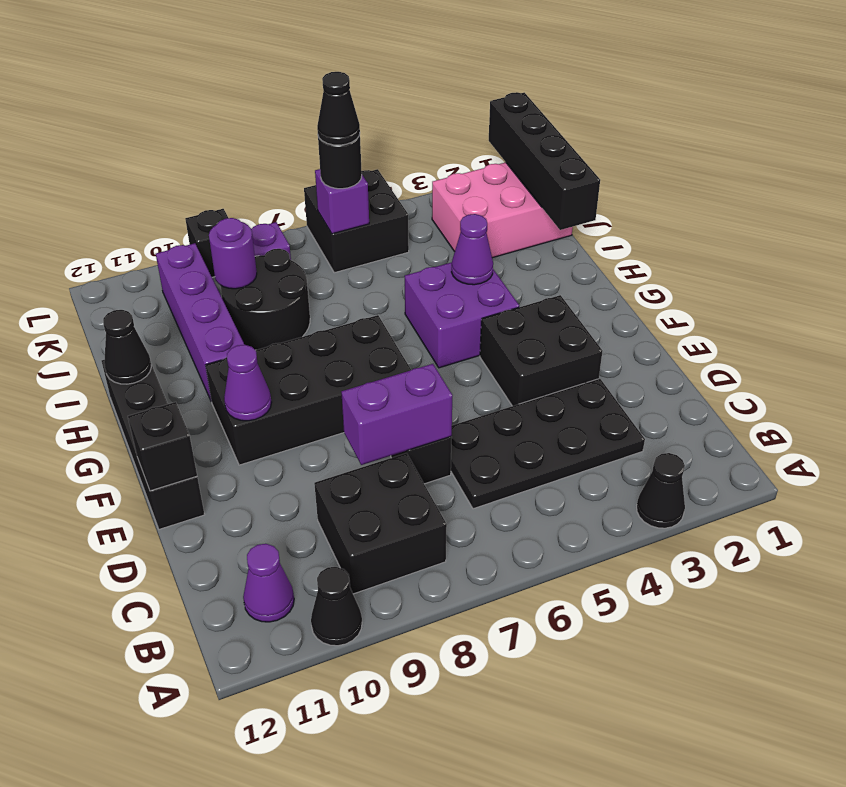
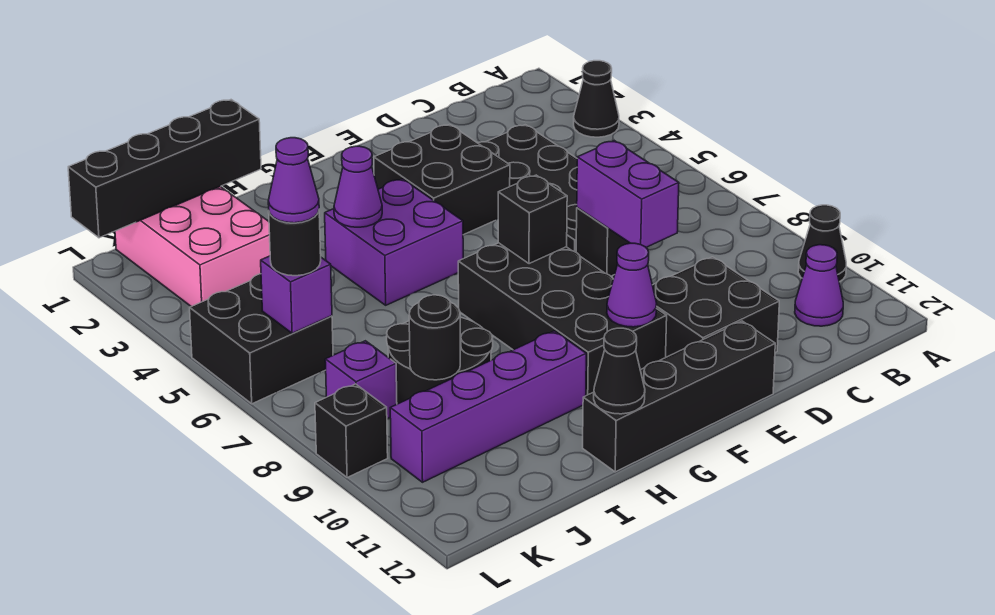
black brick B8:C9 level 1 -> black brick D10:E11 level 1
black brick E12 level 2 -> black brick F7 level 2
purple round brick J9 level 2 -> black round brick J9 level 2
black cone K6 level 4 -> purple cone K6 level 4

